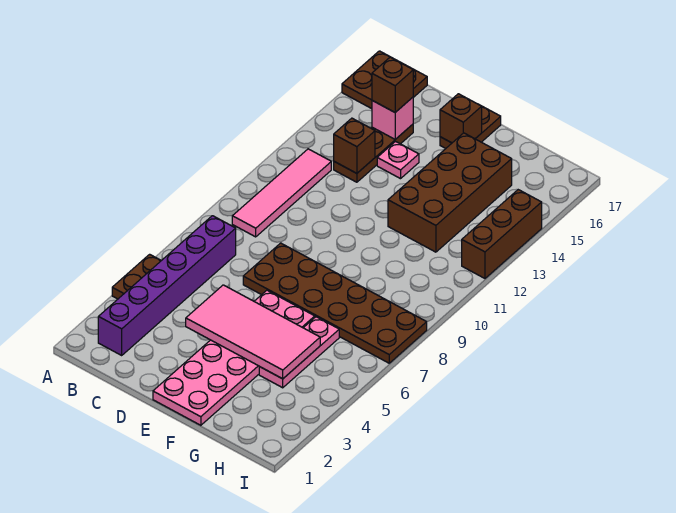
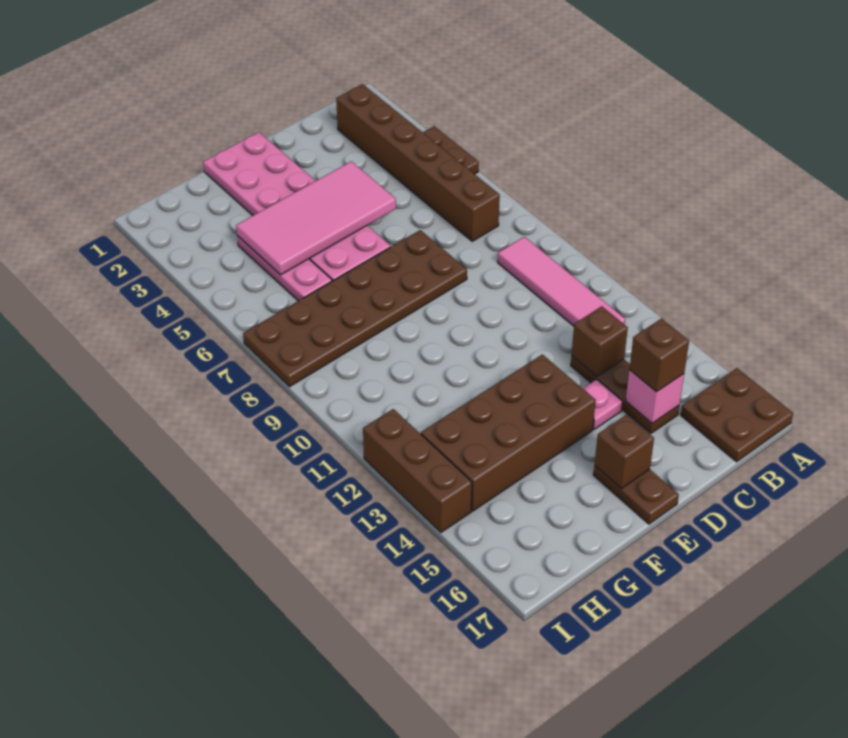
purple brick B2:B7 level 1 -> brown brick B2:B7 level 1
brown brick F12:G15 level 1 -> brown brick E13:H14 level 1

